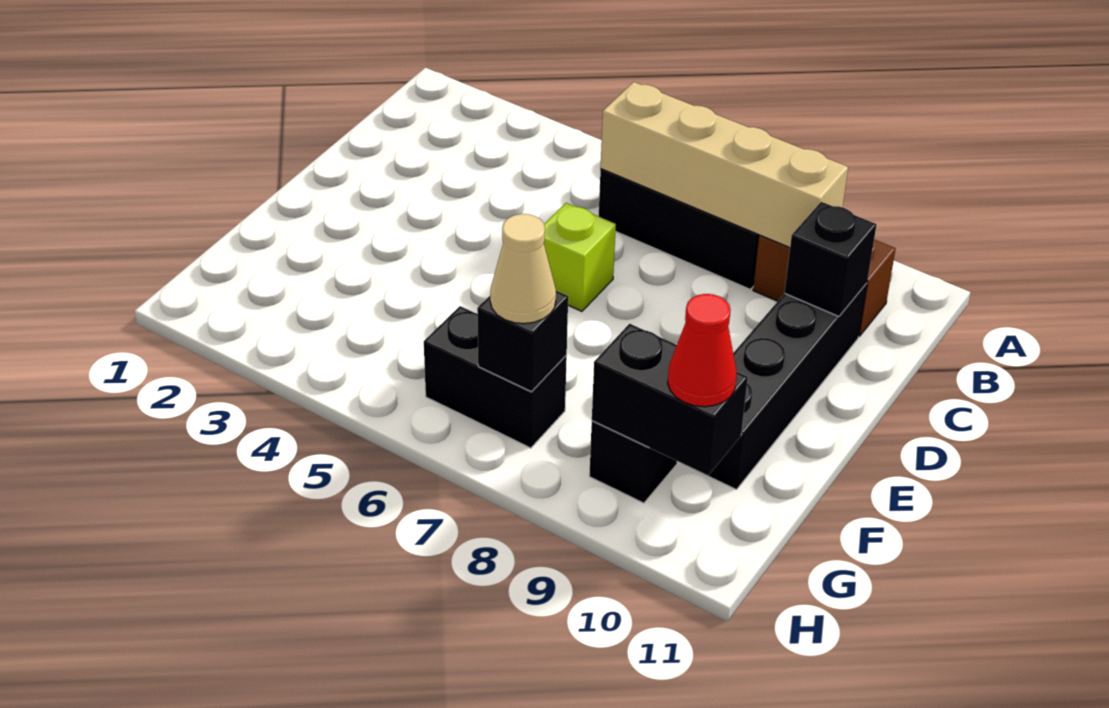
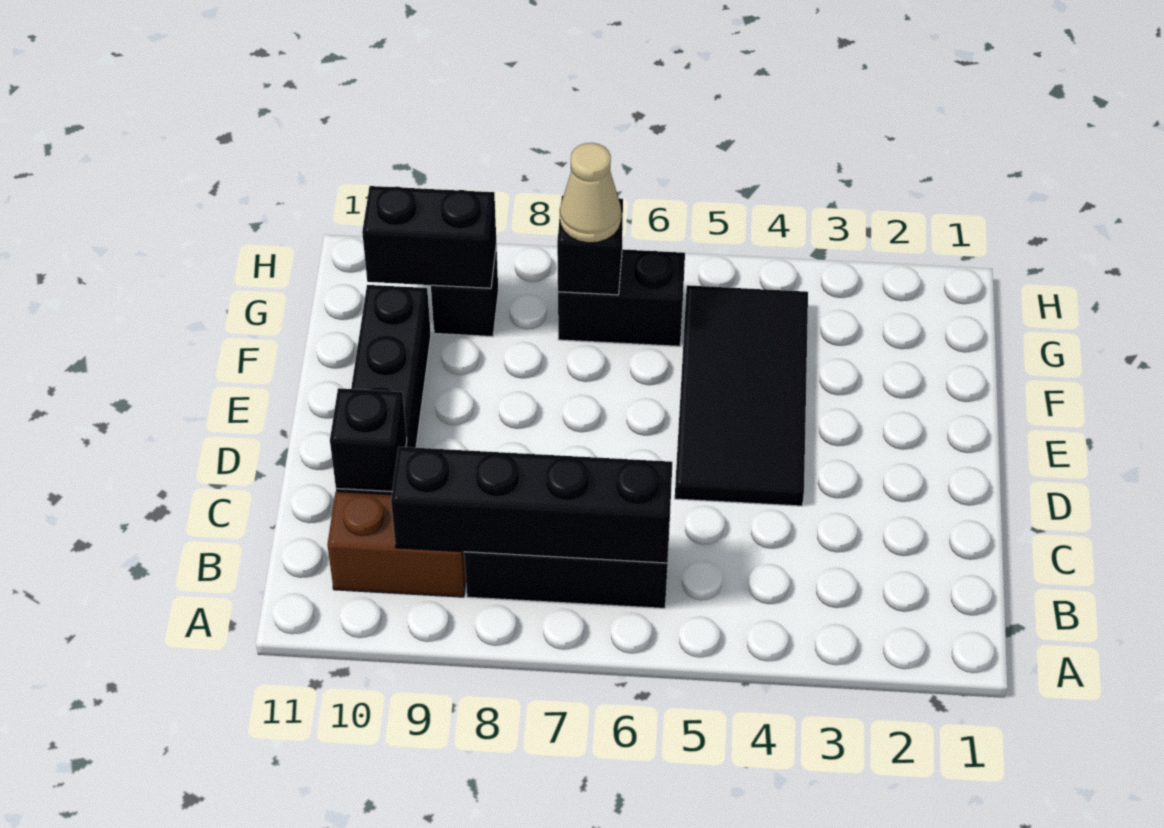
tan brick B6:B9 level 2 -> black brick B6:B9 level 2
none -> black tile D4:G5 level 1
lime brick D6 level 1 -> none
red cone G10 level 3 -> none

